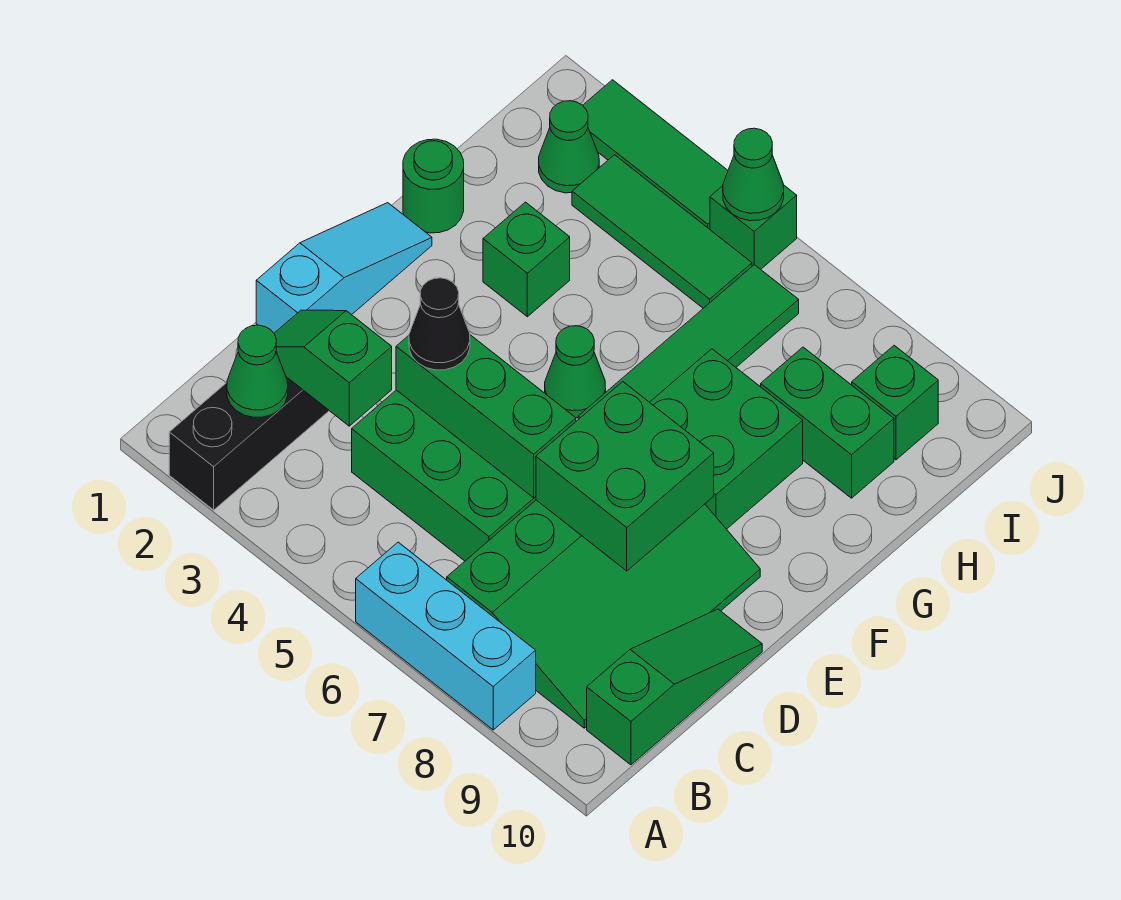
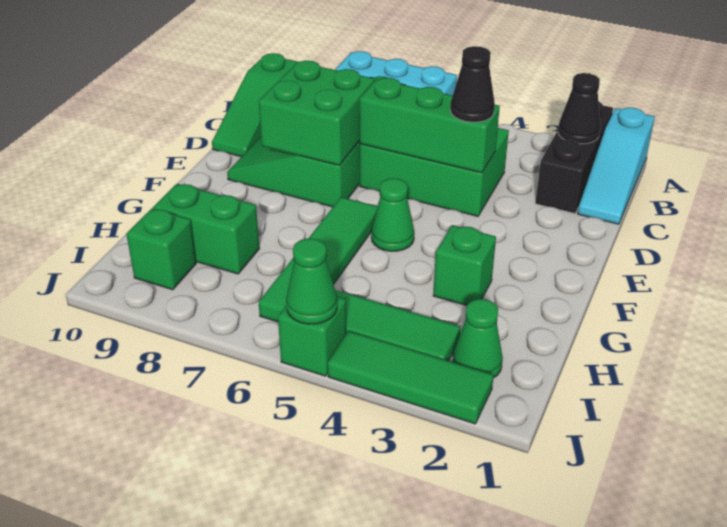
green cone B2 level 2 -> black cone B2 level 2
green slope C2:C3 level 2 top 3 -> none
cyan slope D1:F1 level 1 top D -> cyan slope A1:C1 level 1 top A
green brick F7:G8 level 1 -> none
green round brick G1 level 1 -> none

